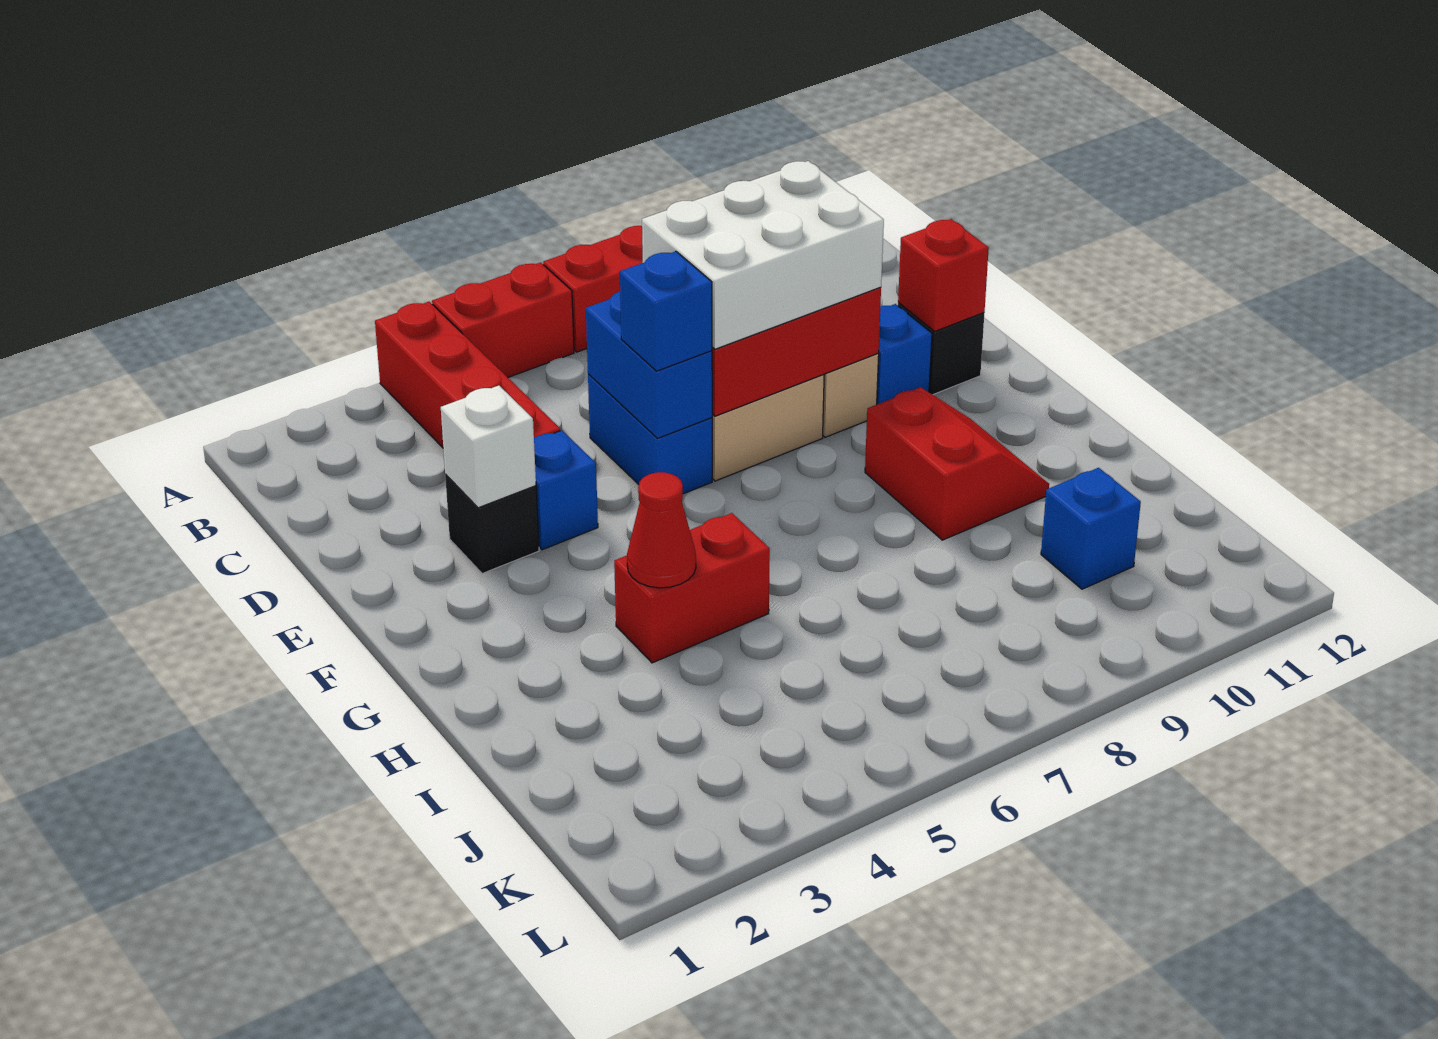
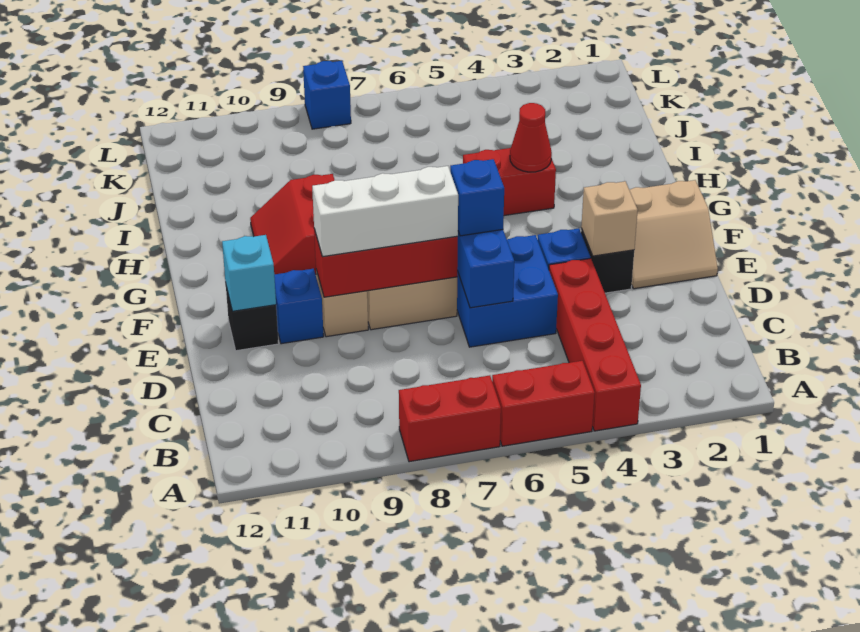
blue brick D6:E6 level 1 -> blue brick D5:E6 level 1
white brick D7:E9 level 3 -> white brick E7:E9 level 3
none -> tan slope E1:F2 level 1 top F
white brick E3 level 2 -> tan brick E3 level 2
red brick E11 level 2 -> cyan brick E11 level 2
blue brick J10 level 1 -> blue brick L8 level 1

